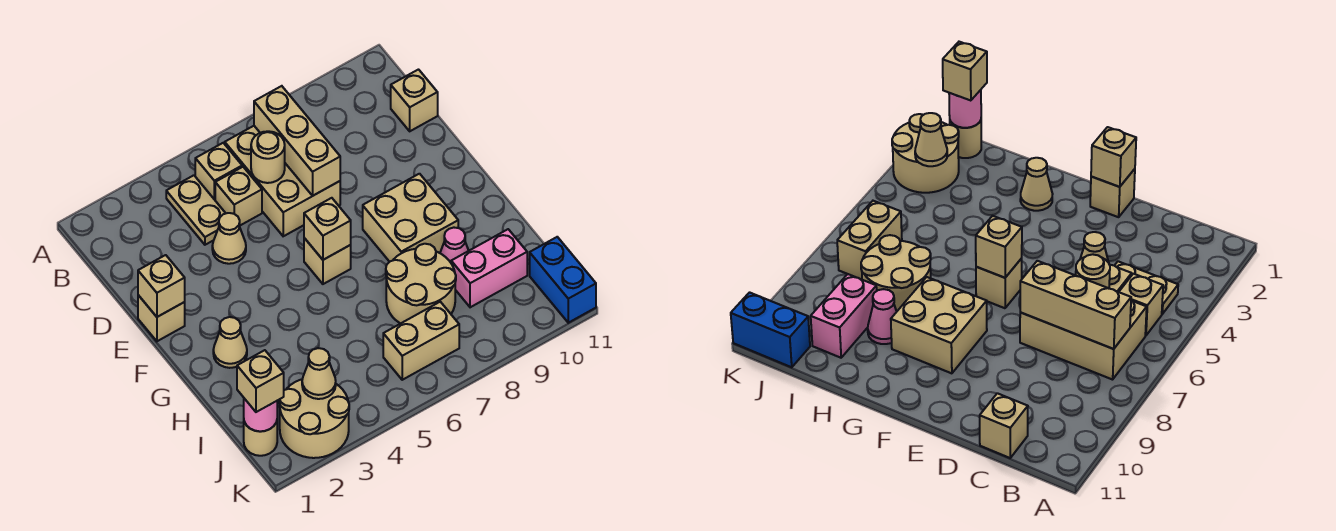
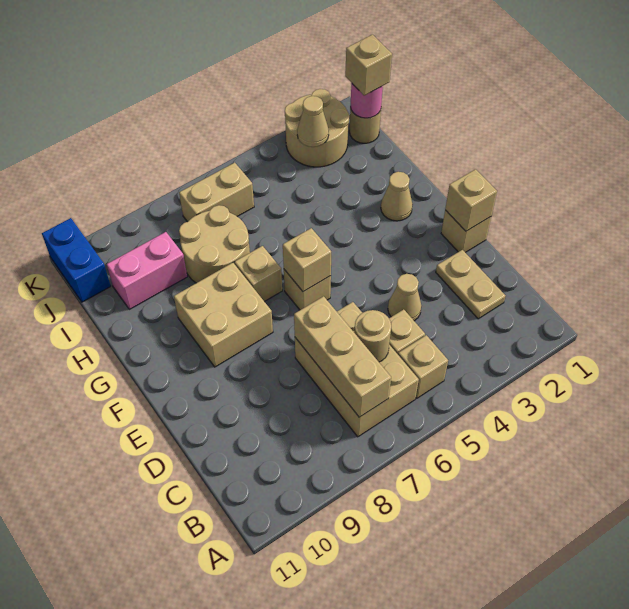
tan plate B4:C4 level 1 -> tan plate C2:D2 level 1
tan brick C11 level 1 -> tan brick G7 level 1
pink cone H9 level 1 -> none

